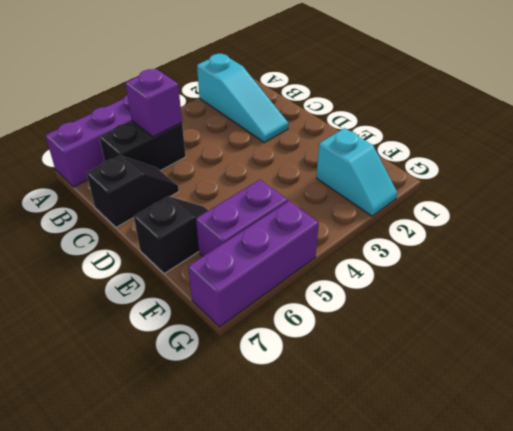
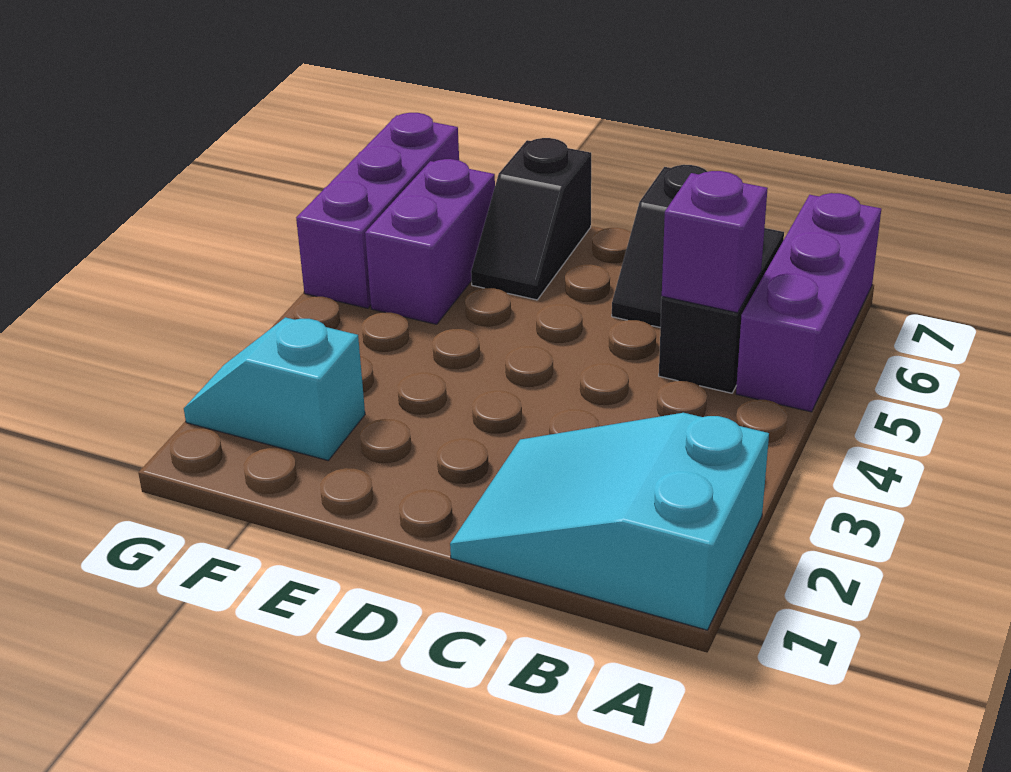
cyan slope A2:C2 level 1 top A -> cyan slope A1:C2 level 1 top A

